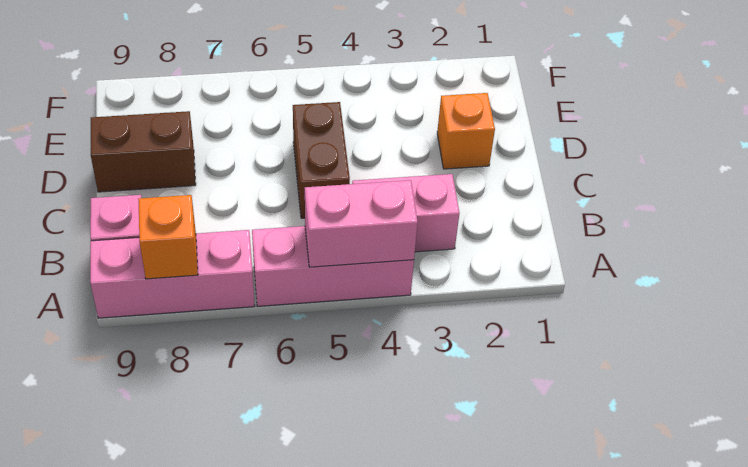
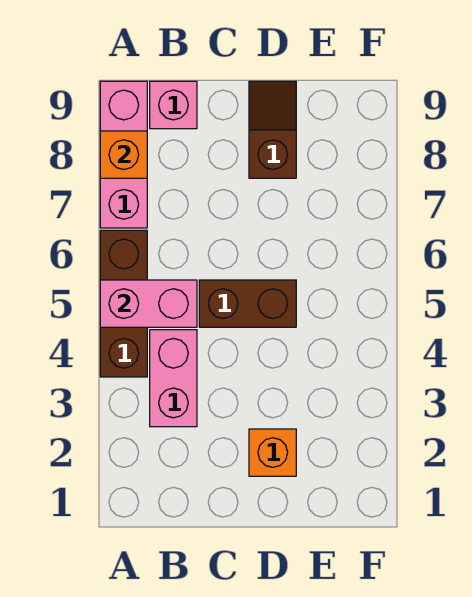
pink brick A4:A6 level 1 -> brown brick A4:A6 level 1
pink brick A4:A5 level 2 -> pink brick A5:B5 level 2
brown brick D8:D9 level 1 -> brown slope D8:D9 level 1 top 8

